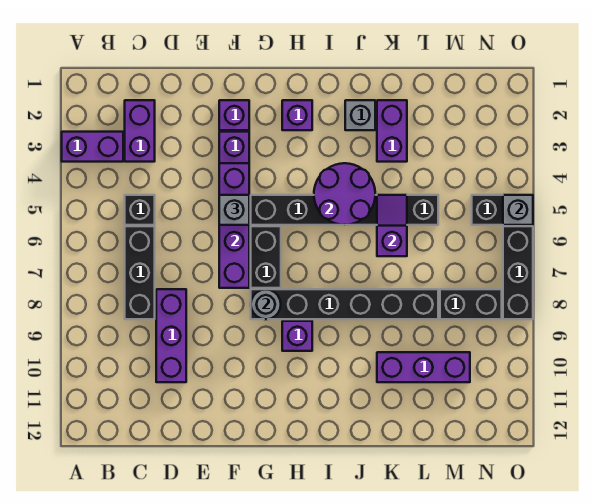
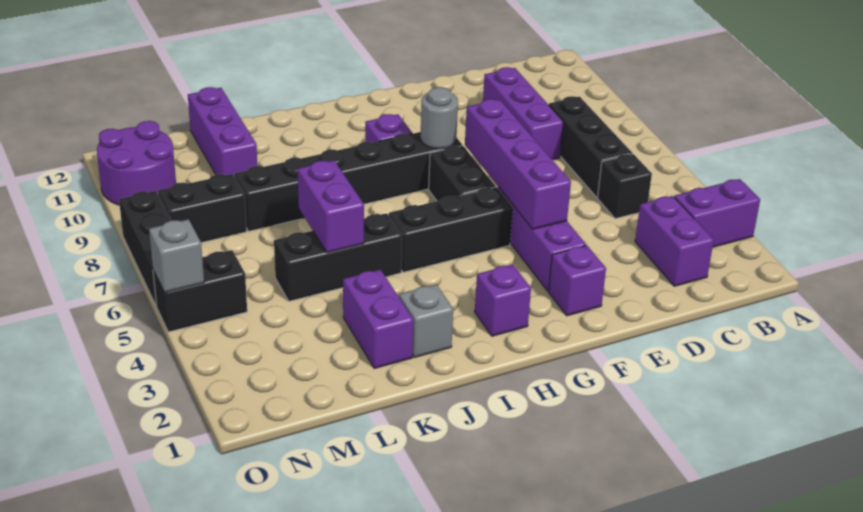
grey brick F5 level 3 -> none
purple round brick I4:J5 level 2 -> purple round brick N10:O11 level 1
purple slope K5:K6 level 2 top 6 -> purple brick K5:K6 level 2
purple brick K10:M10 level 1 -> purple brick L10:L12 level 1

